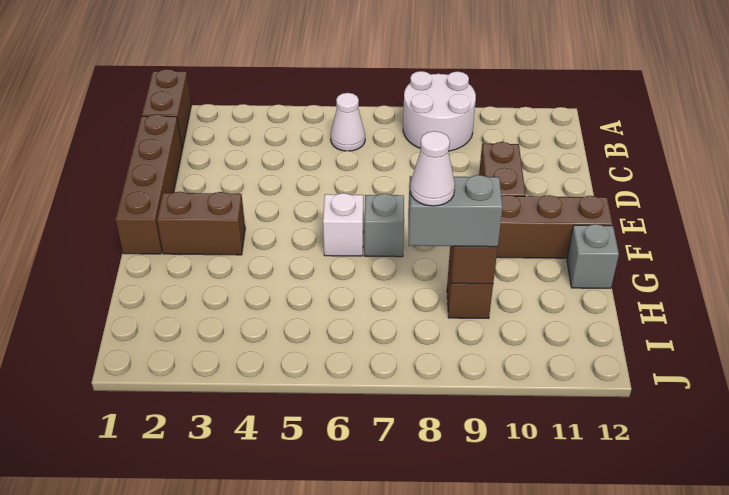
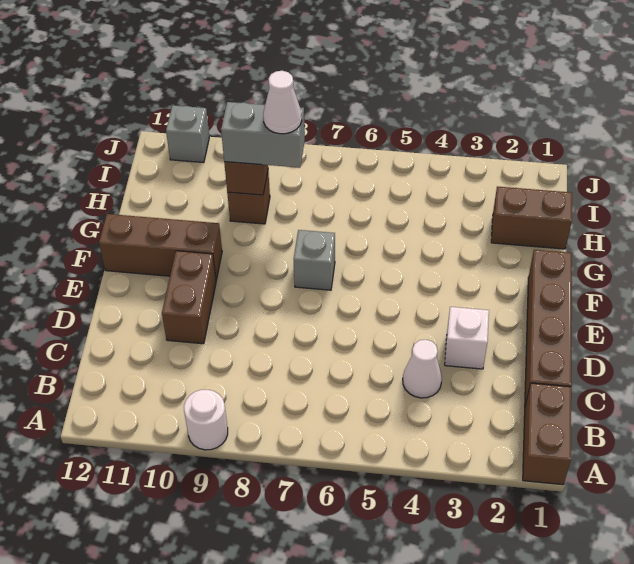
white round brick A8:B9 level 1 -> white round brick A9 level 1
white cone B6 level 1 -> white cone C4 level 1
brown brick F2:F3 level 1 -> brown brick H1:H2 level 1
white brick F6 level 1 -> white brick D3 level 1
grey brick G12 level 1 -> grey brick J11 level 1

